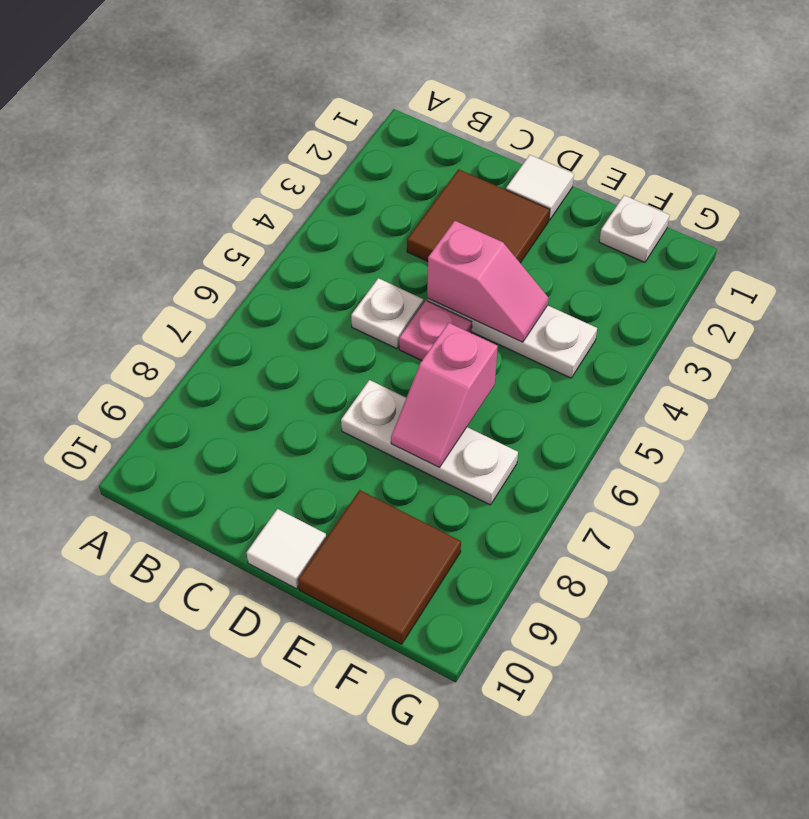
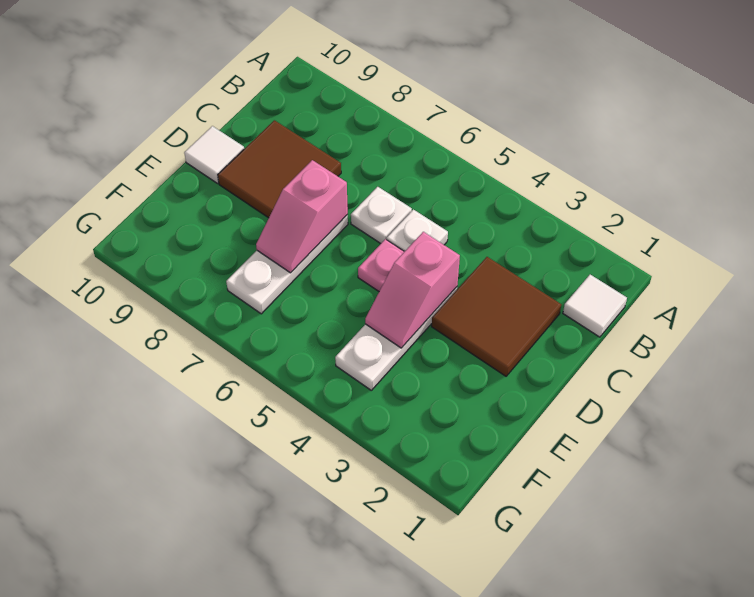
white tile D1 level 1 -> white tile B1 level 1
pink slope E6:E7 level 2 top 6 -> pink slope D7:E7 level 2 top D
brown tile E9:F10 level 1 -> brown tile C8:D9 level 1
white plate F1 level 1 -> white plate C6 level 1

